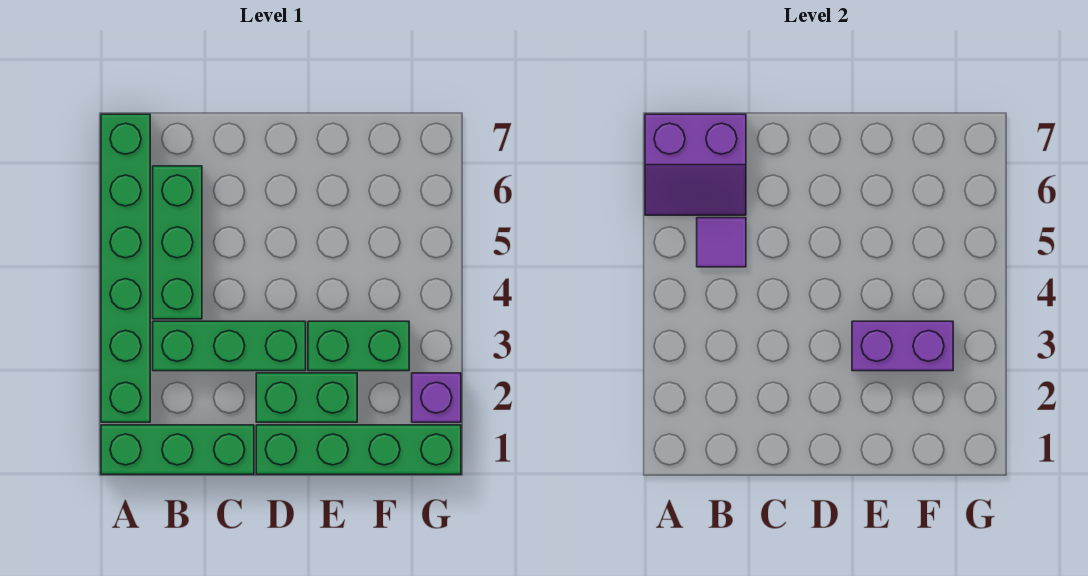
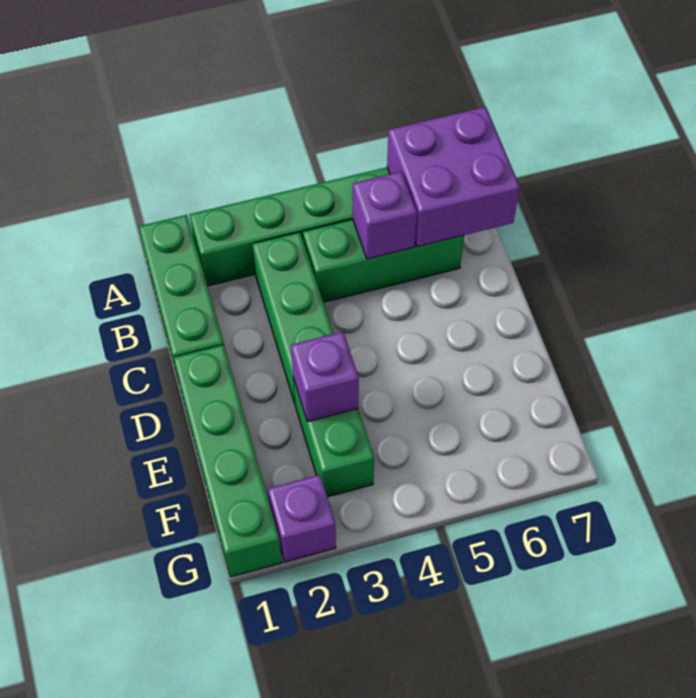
purple slope A6:B7 level 2 top 7 -> purple brick A6:B7 level 2
purple tile B5 level 2 -> purple brick B5 level 2
green brick D2:E2 level 1 -> none
purple brick E3:F3 level 2 -> purple brick E3 level 2

